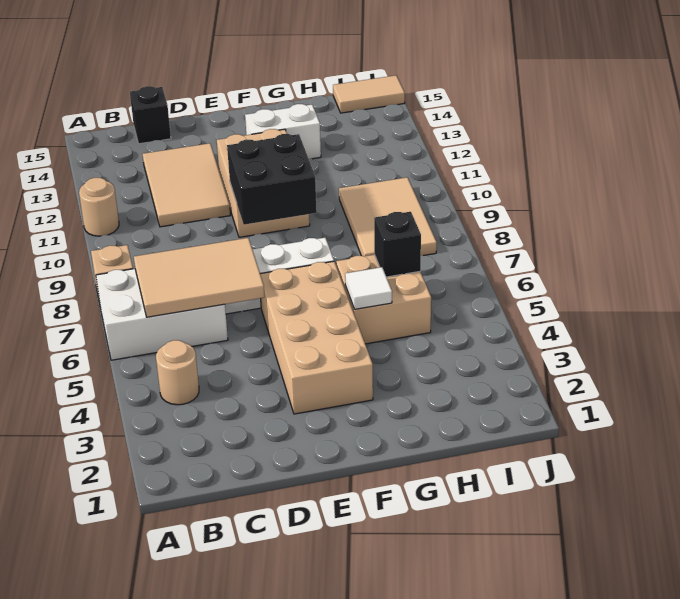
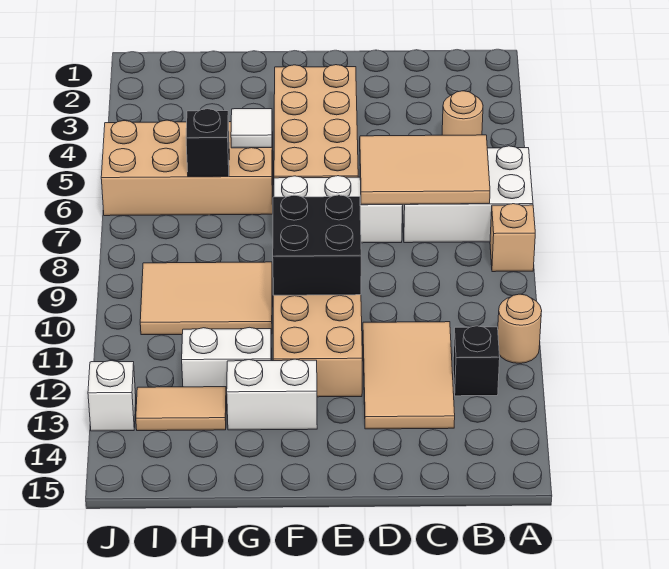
black brick C15 level 1 -> black brick B12 level 1
tan brick G5:H6 level 1 -> tan brick G5:J6 level 1
none -> white brick G12:H12 level 1
tan tile H8:I10 level 1 -> tan tile G9:I10 level 1
tan tile I15:J15 level 1 -> tan tile H13:I13 level 1
none -> white brick J13 level 1

